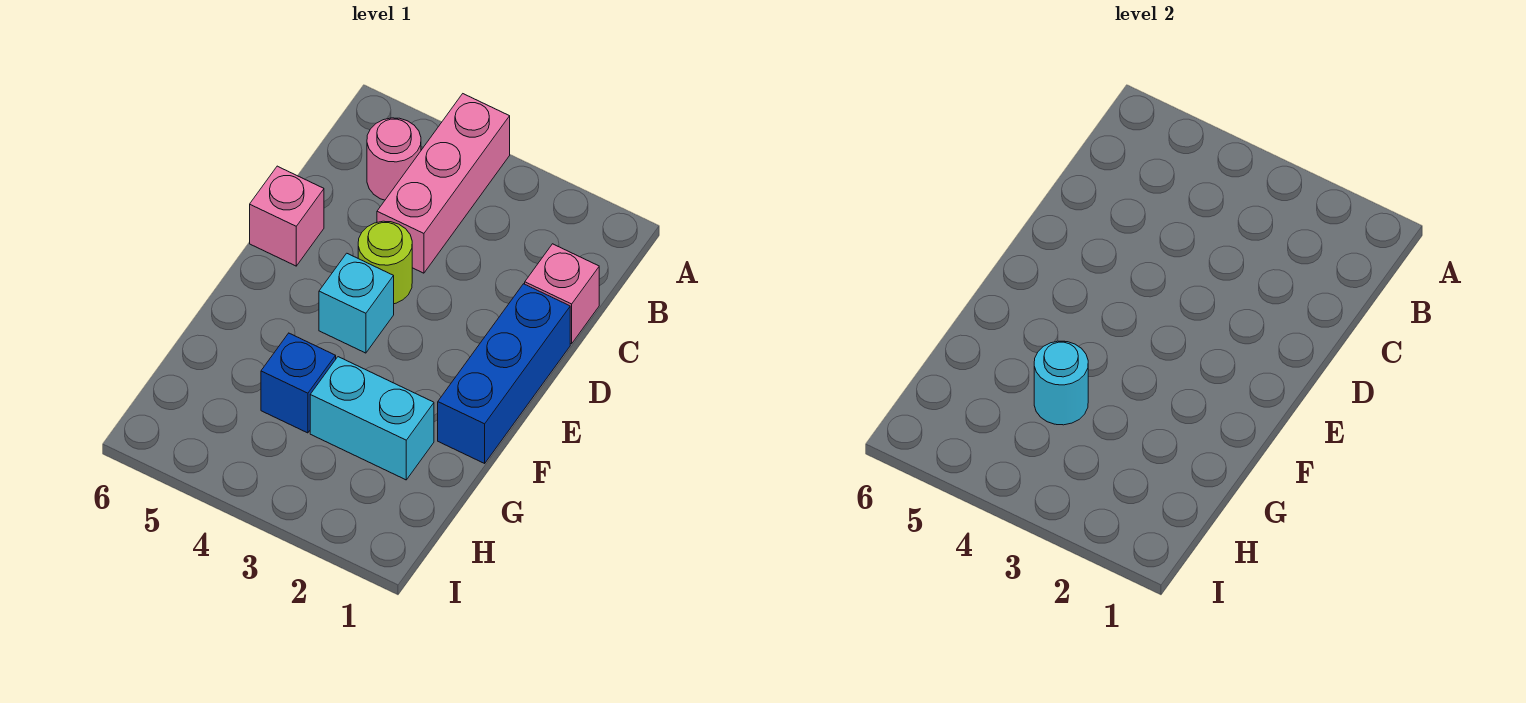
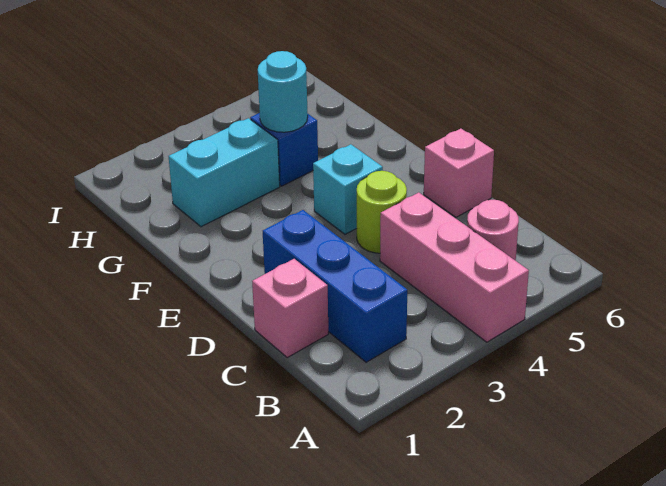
blue brick D1:F1 level 1 -> blue brick B2:D2 level 1

